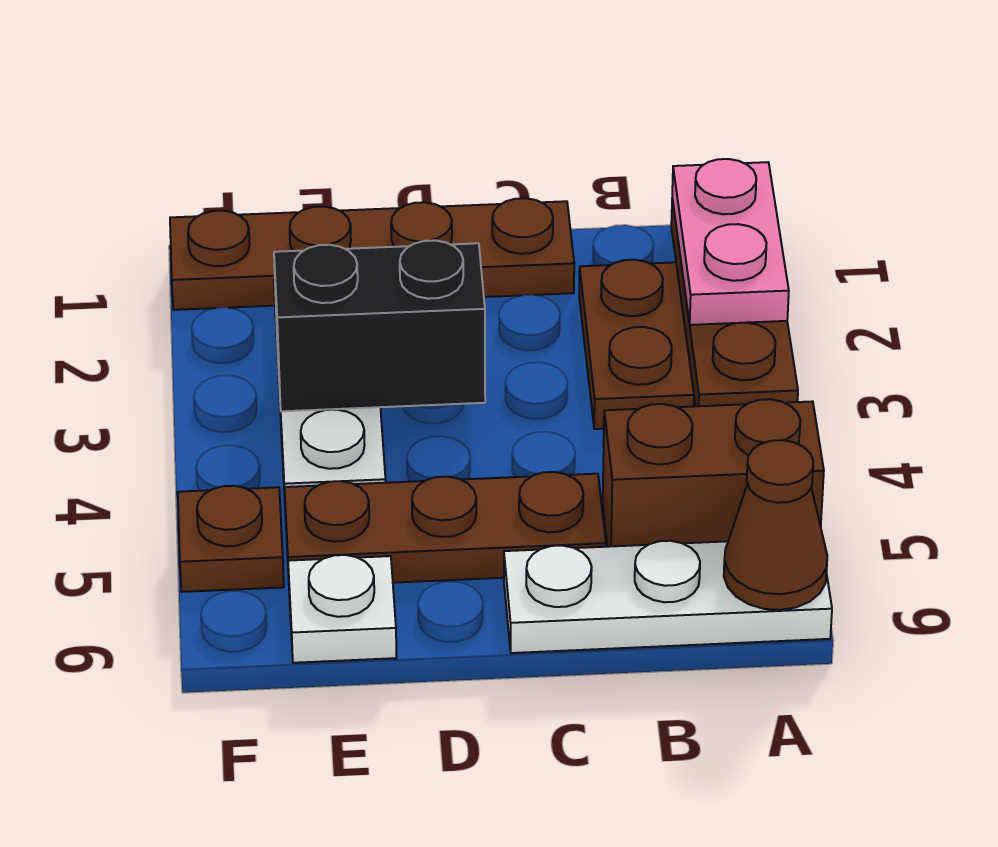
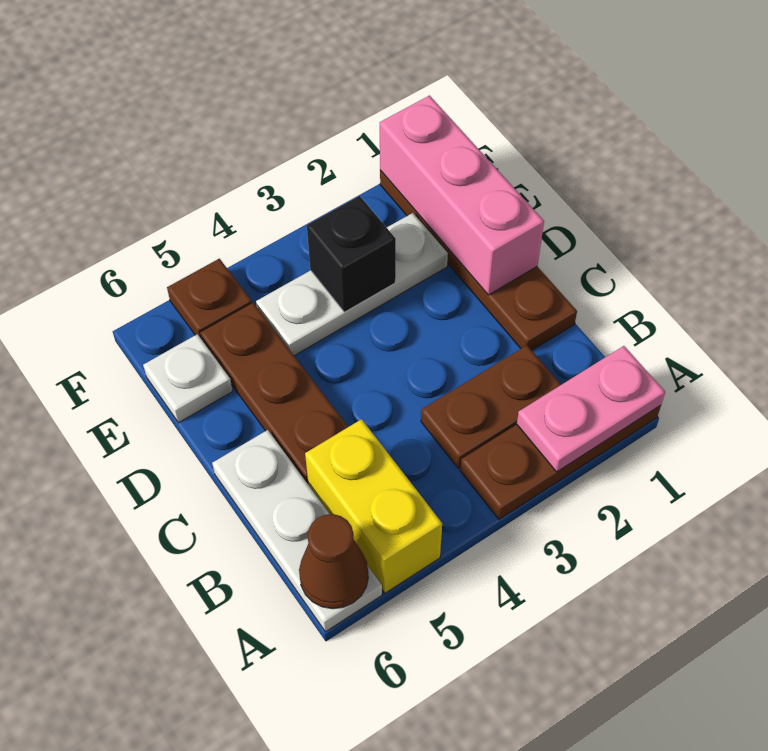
brown brick A5:B5 level 1 -> yellow brick A5:B5 level 1
none -> pink brick D1:F1 level 2
black brick D3:E3 level 2 -> black brick E3 level 2

